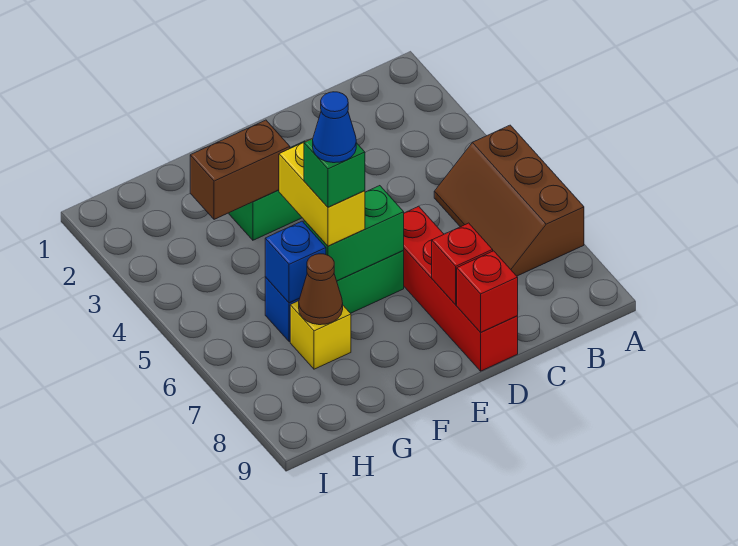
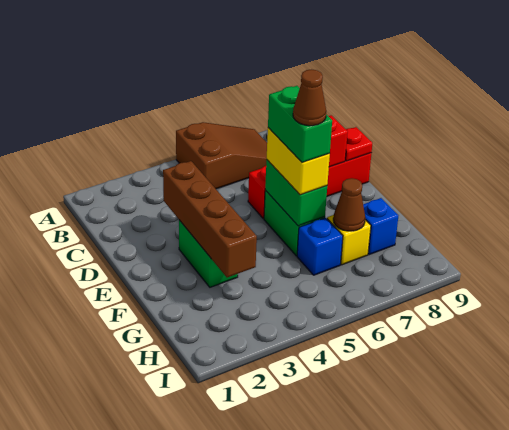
brown slope A5:B7 level 1 top A -> brown slope A5:B7 level 1 top 5
red brick D9 level 2 -> red plate D9 level 2
brown brick F3:G3 level 2 -> brown brick D3:G3 level 2
yellow brick F5:F6 level 3 -> yellow brick E6:F6 level 3
green brick F6 level 4 -> green brick E6:F6 level 4
blue cone F6 level 5 -> brown cone F6 level 5
blue brick G6 level 2 -> blue brick G8 level 1

